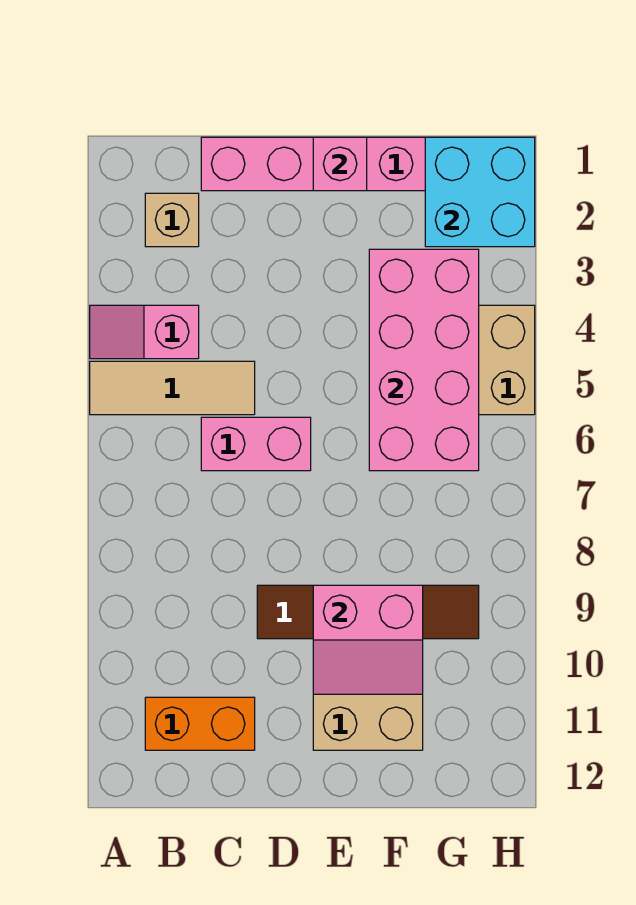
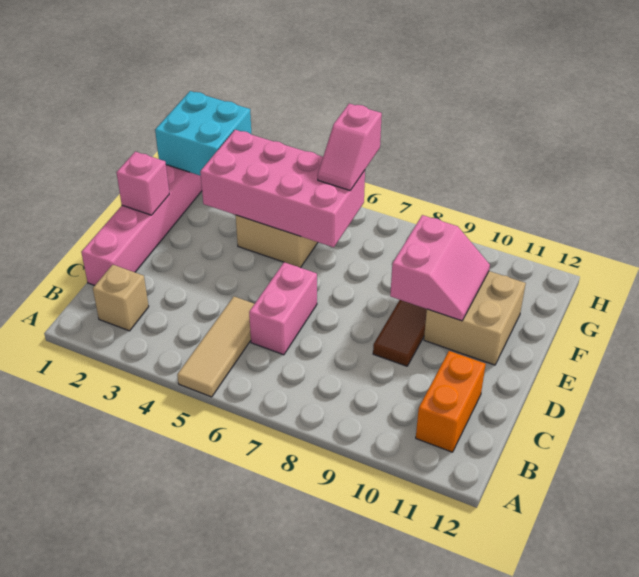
pink slope A4:B4 level 1 top B -> pink slope G6:H6 level 3 top H

